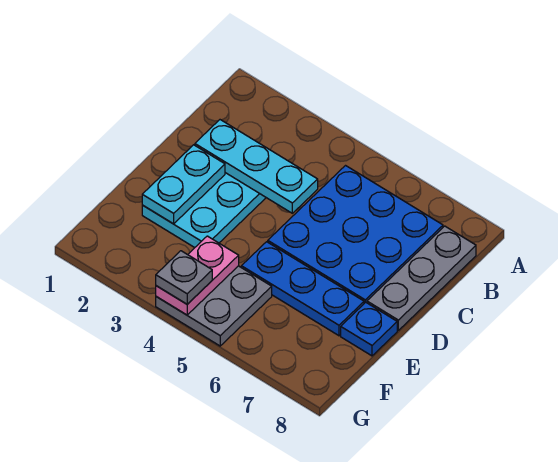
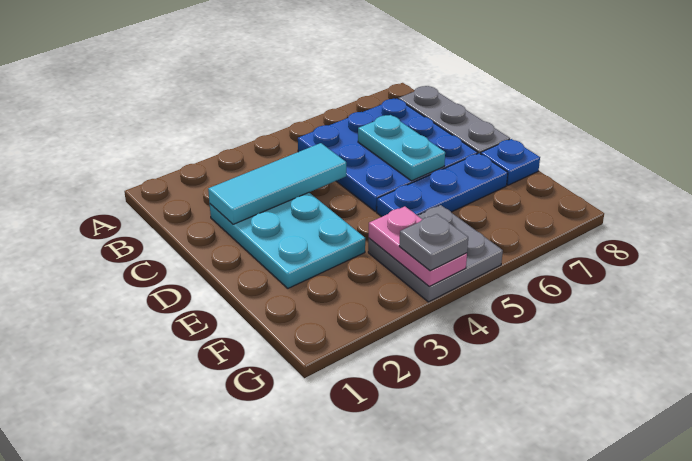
cyan plate C2:C4 level 2 -> cyan tile C2:C4 level 2
cyan plate D2:E2 level 2 -> cyan plate C6:D6 level 2

